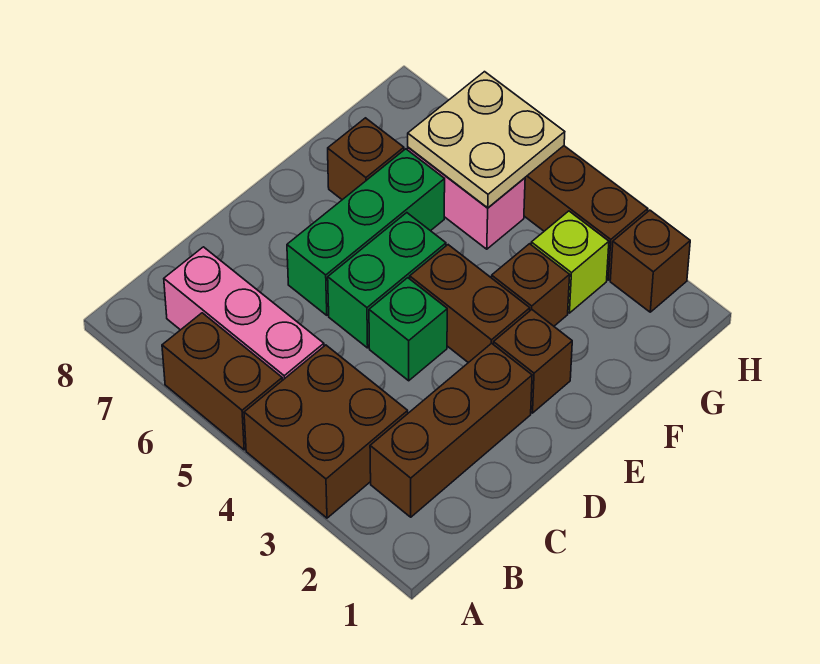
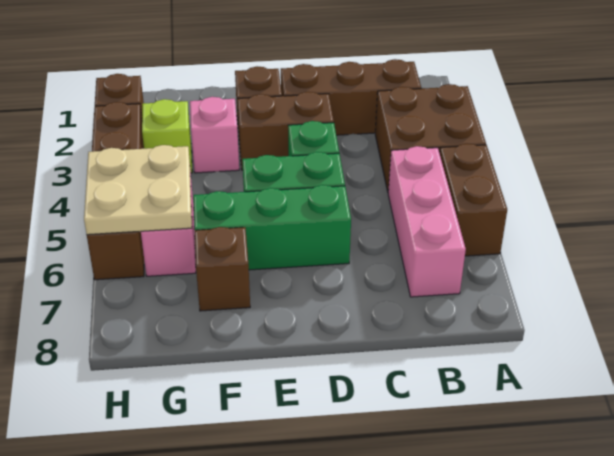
brown brick E3:E4 level 1 -> brown brick D3:E3 level 1
brown brick F3 level 1 -> pink brick F3 level 1

